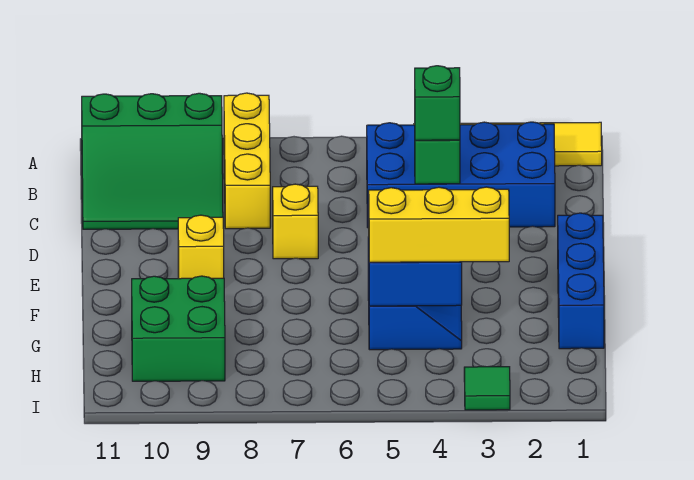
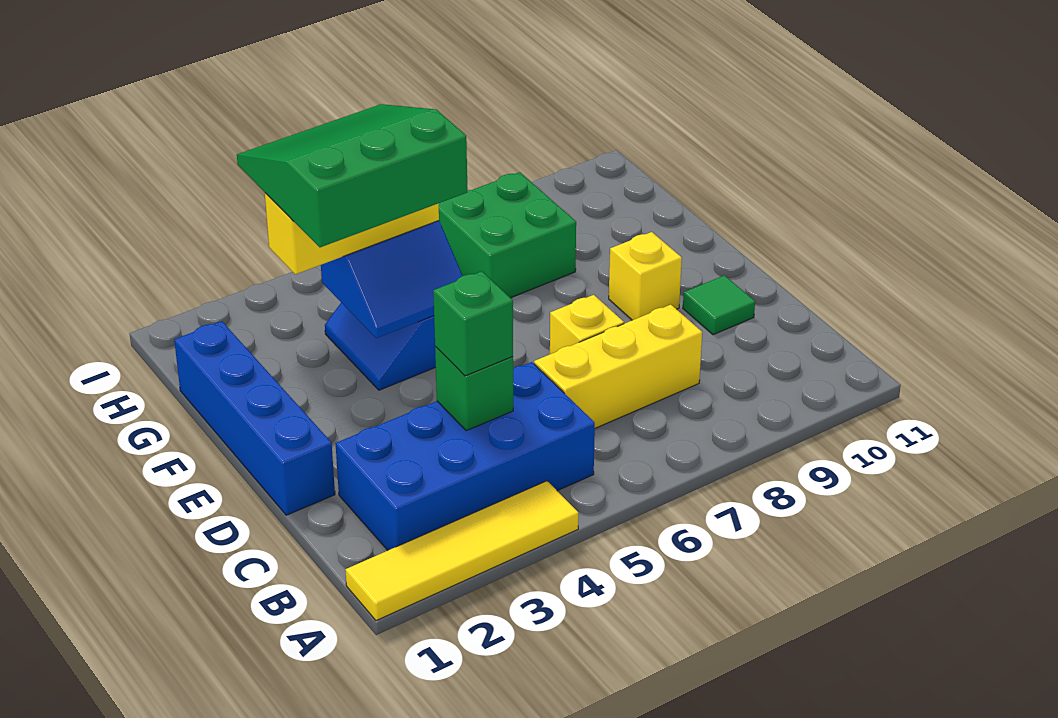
yellow brick A8:C8 level 1 -> yellow brick C6:C8 level 1
green slope A9:C11 level 1 top A -> green slope F3:H5 level 4 top F
blue brick E1:G1 level 1 -> blue brick D1:G1 level 1
green brick G9:H10 level 1 -> green brick G7:H8 level 1
green tile I3 level 1 -> green tile D10 level 1

